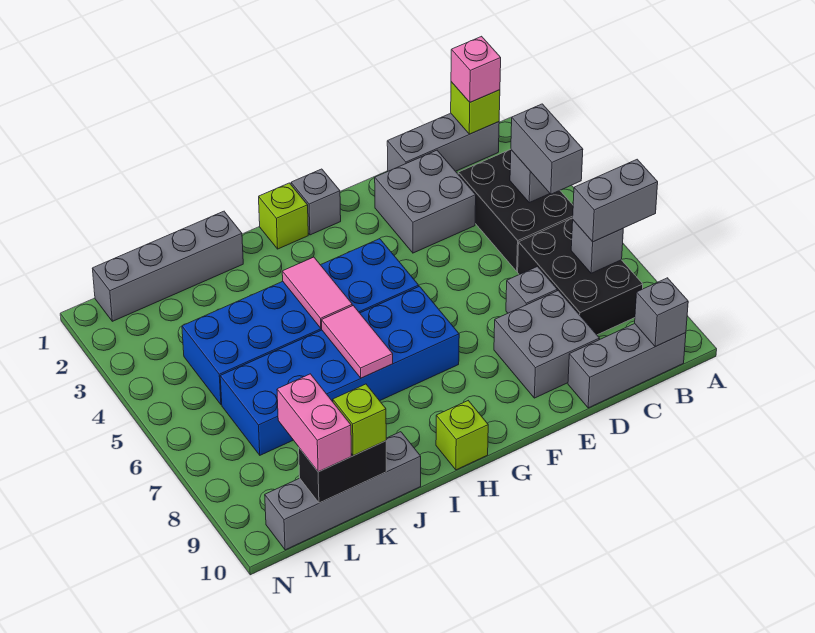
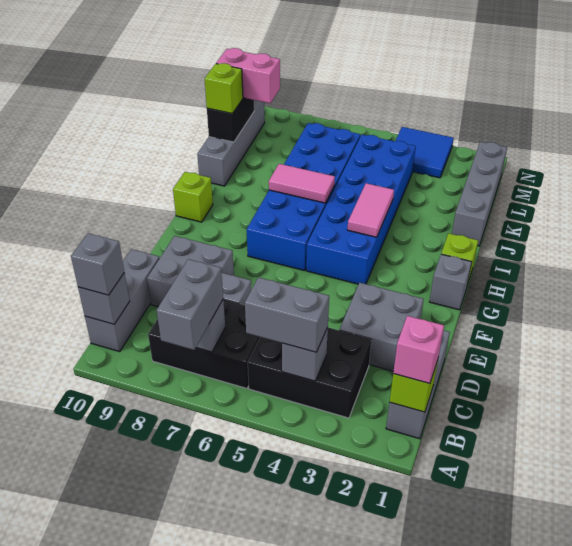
none -> grey brick B10 level 3
pink tile I4:I5 level 2 -> pink tile H4:I4 level 2
none -> blue tile M3:N4 level 1

